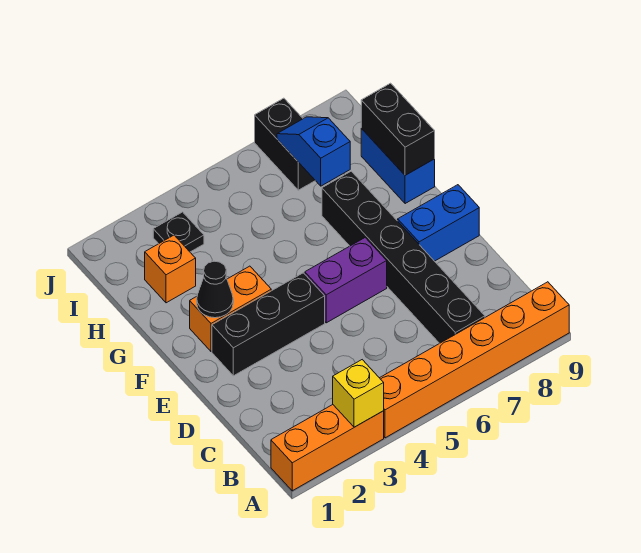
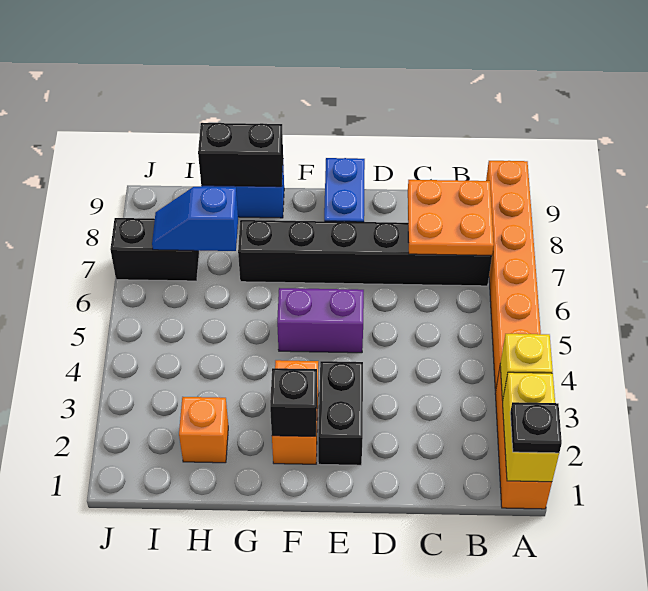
none -> yellow brick A1:A2 level 2
none -> orange plate B7:C8 level 2
black brick E2:E4 level 1 -> black brick E2:E3 level 1
purple brick E5:E6 level 1 -> purple brick E5:F5 level 1
black cone F2 level 2 -> black brick F2 level 2
black plate I3 level 1 -> black plate A1 level 3

